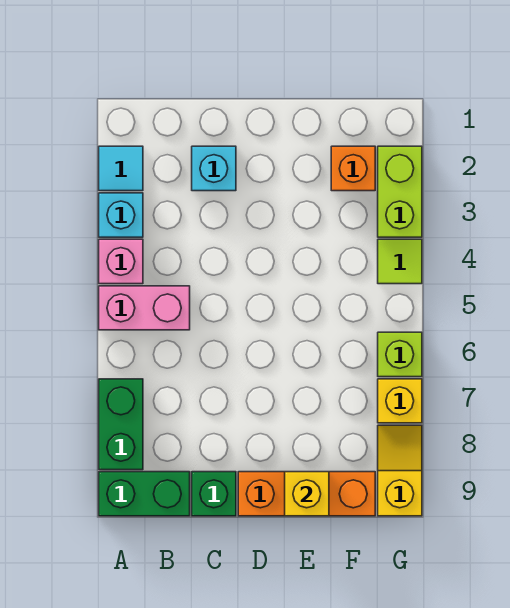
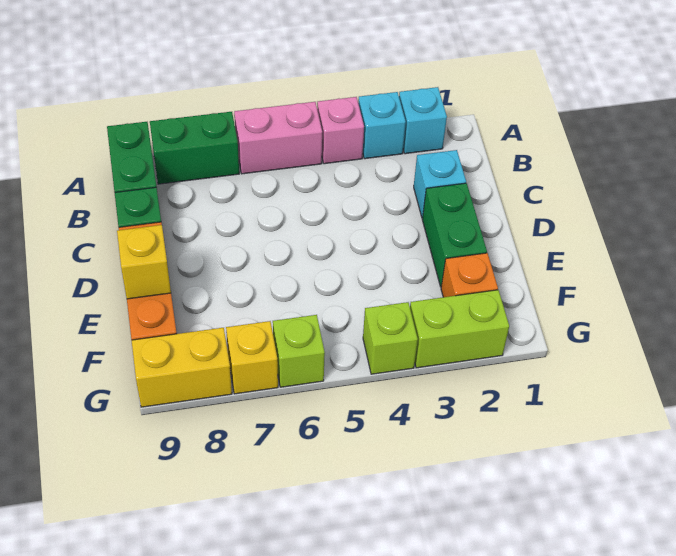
cyan tile A2 level 1 -> cyan brick A2 level 1
pink brick A5:B5 level 1 -> pink brick A5:A6 level 1
none -> green brick D2:E2 level 1
lime tile G4 level 1 -> lime brick G4 level 1
yellow slope G8:G9 level 1 top 9 -> yellow brick G8:G9 level 1

